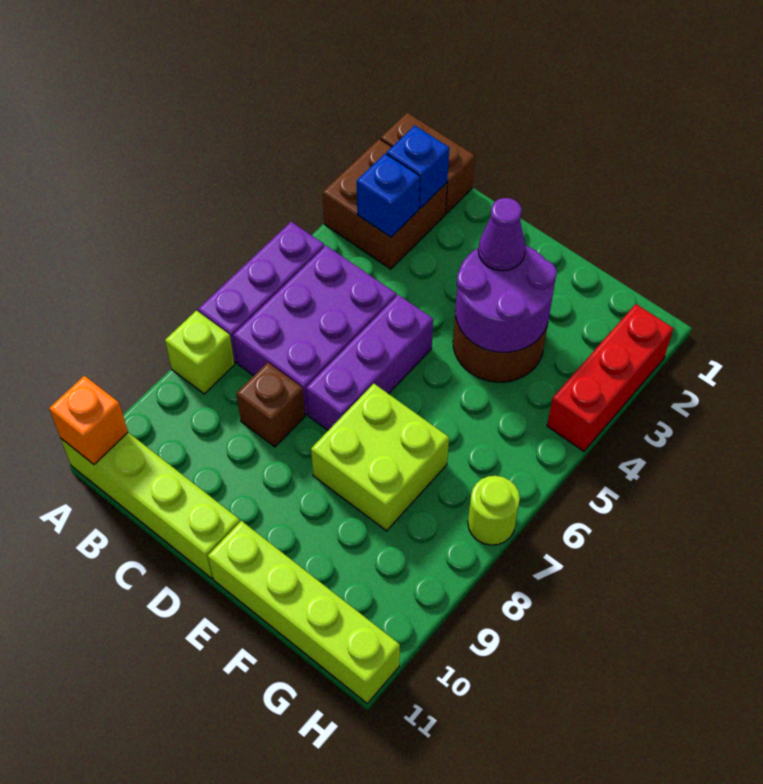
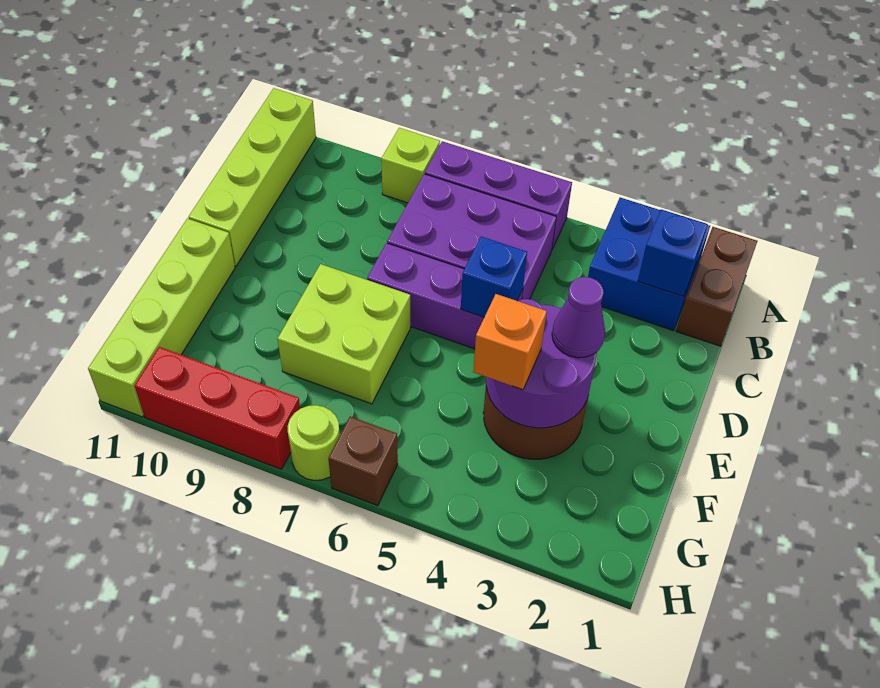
brown brick A2:B3 level 1 -> blue brick A2:B3 level 1
orange brick A11 level 2 -> orange brick F4 level 3
blue brick B3 level 2 -> blue brick D5 level 2
brown brick C8 level 1 -> brown brick H6 level 1
red brick H2:H4 level 1 -> red brick H8:H10 level 1

